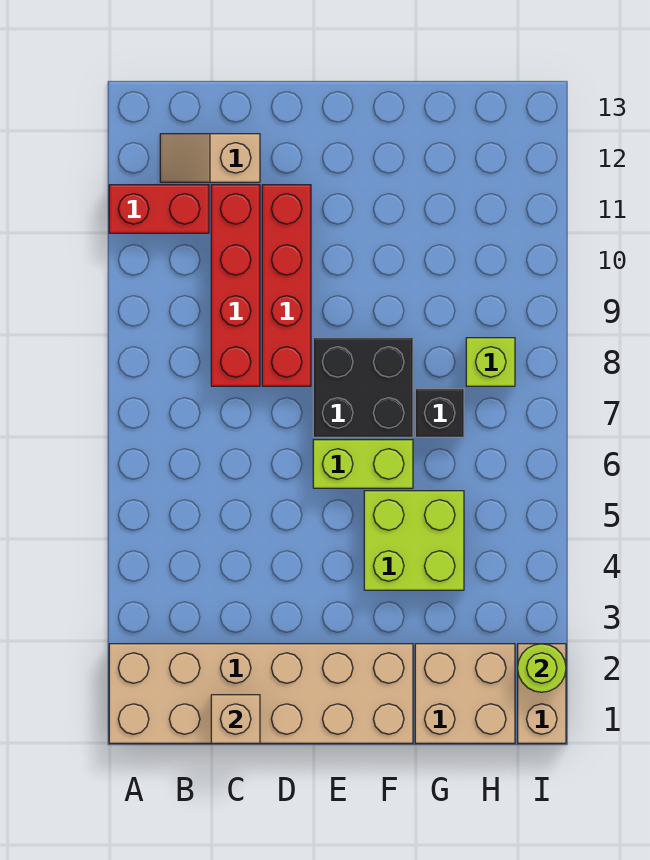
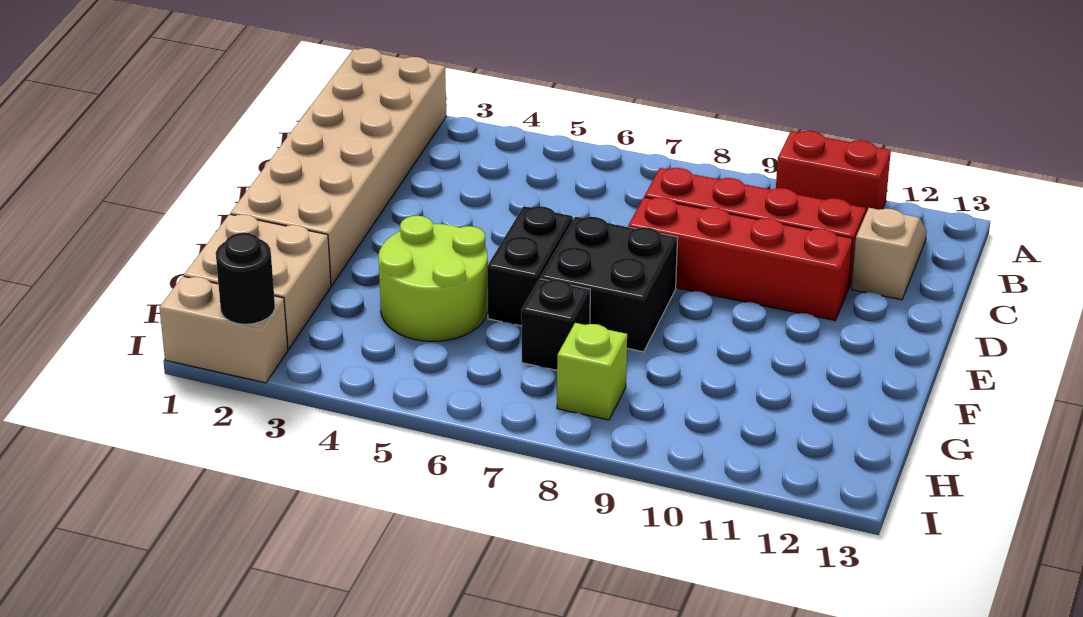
red brick A11:B11 level 1 -> red brick A10:A11 level 1
tan brick C1 level 2 -> none
lime brick E6:F6 level 1 -> black brick E6:F6 level 1
lime brick F4:G5 level 1 -> lime round brick F4:G5 level 1
lime round brick I2 level 2 -> black round brick I2 level 2

